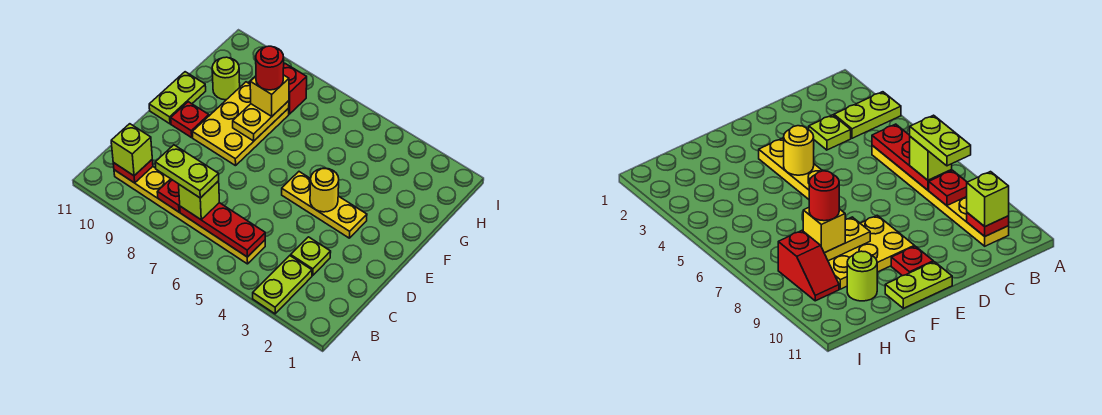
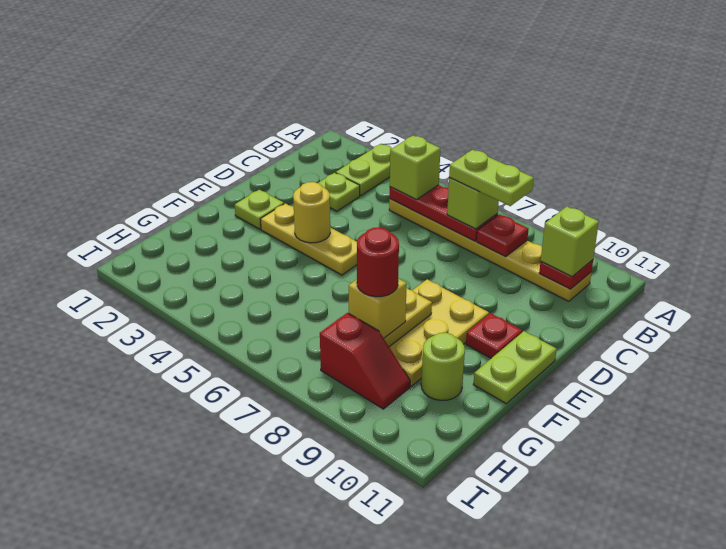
none -> lime brick B5 level 3
none -> lime plate E2 level 1

